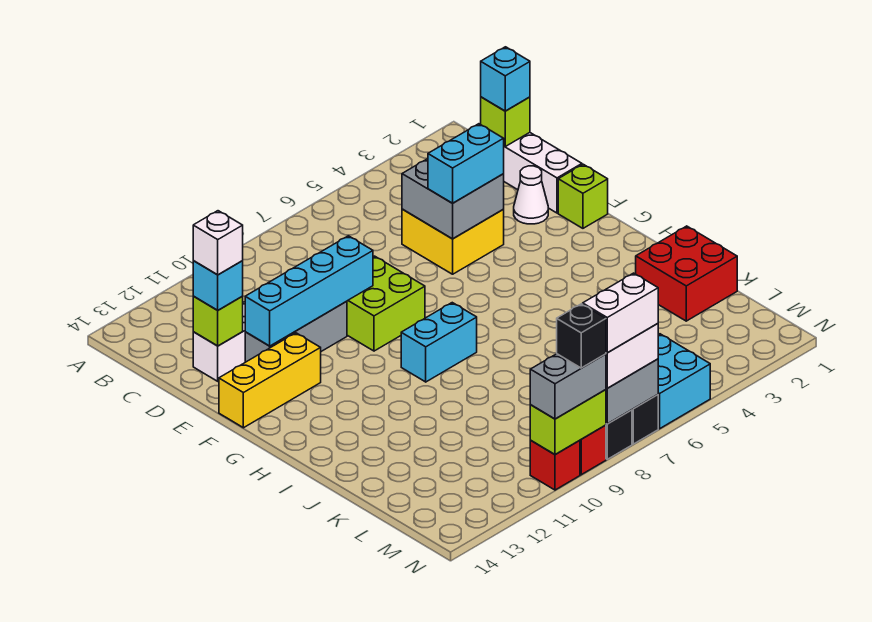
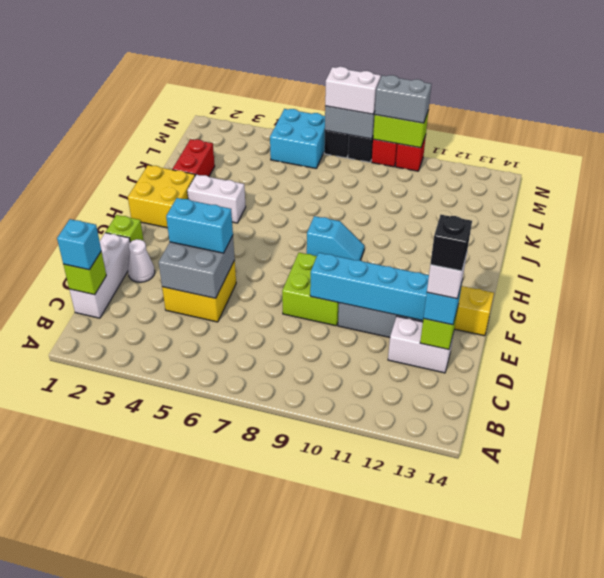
none -> yellow brick H1:I2 level 1
cyan brick H8:H9 level 1 -> cyan slope H8:H9 level 1 top 8
red brick J1:K2 level 1 -> red brick J2:K2 level 1
white brick N7:N8 level 4 -> white brick I3:I4 level 1
black brick N9 level 4 -> black brick D13 level 5

